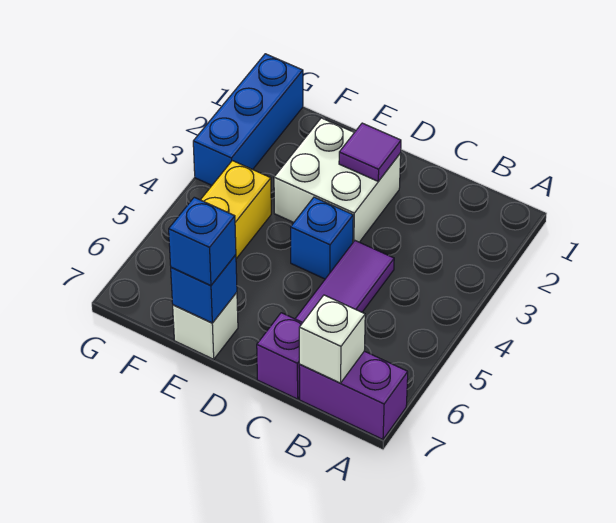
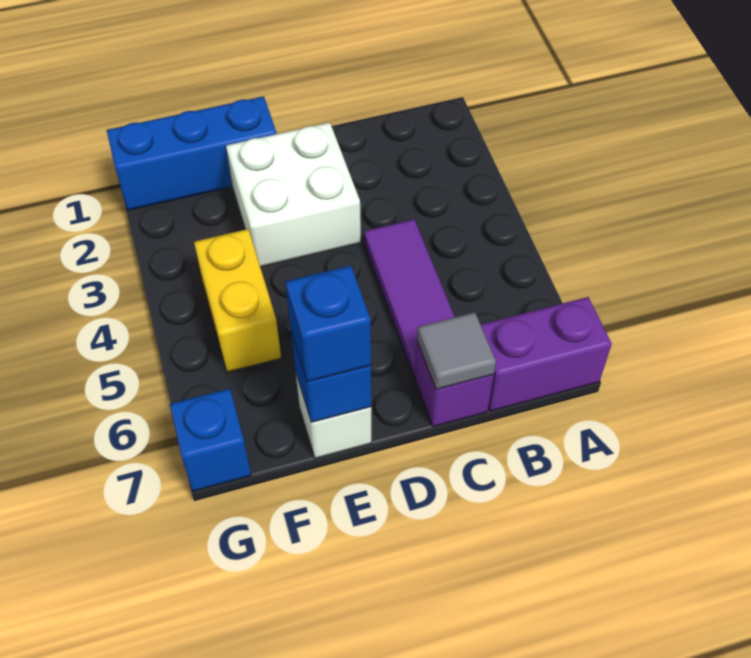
white brick B7 level 2 -> none
none -> grey tile C7 level 2
purple tile D2 level 2 -> none
blue brick D4 level 1 -> blue brick G7 level 1
blue brick G1:G3 level 1 -> blue brick E1:G1 level 1

